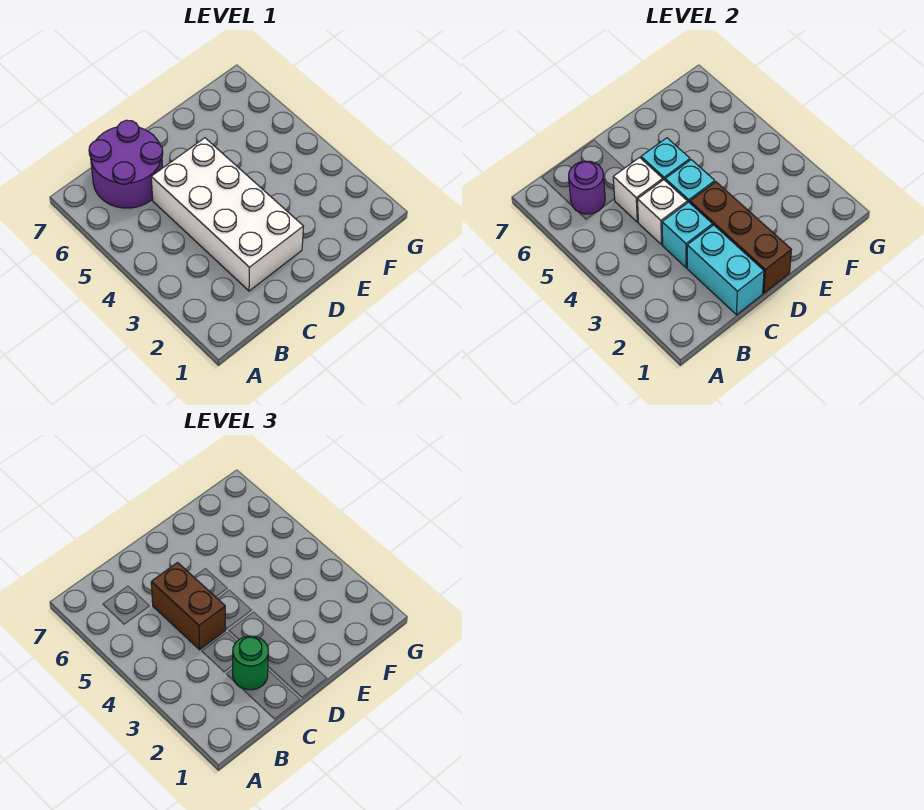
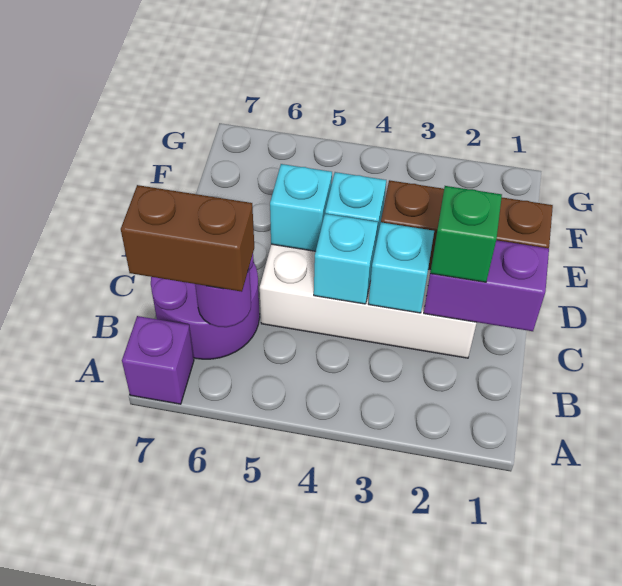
none -> purple brick A7 level 1
cyan brick C1:C2 level 2 -> purple brick C1:C2 level 2
green round brick C2 level 3 -> green brick C2 level 3
white brick C4 level 2 -> cyan brick C4 level 2
brown brick C4:C5 level 3 -> brown brick B6:B7 level 3
white brick C5 level 2 -> none

